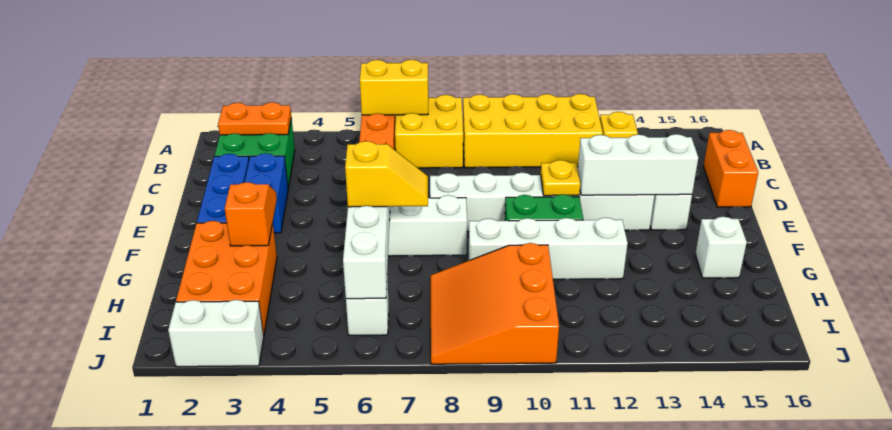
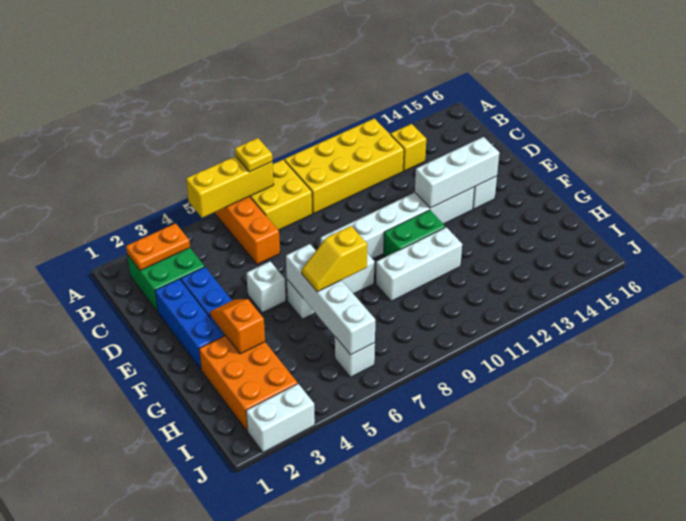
yellow brick A6:A7 level 2 -> yellow brick A5:A7 level 2
orange brick C16:D16 level 1 -> none
yellow plate E11 level 2 -> yellow plate A7 level 3
yellow slope G6:G7 level 3 top 6 -> yellow slope G6:G7 level 3 top 7
white brick G9:G12 level 1 -> white brick G9:G11 level 1
white brick G15 level 1 -> white brick E5 level 1
orange slope H8:J10 level 1 top 10 -> none

